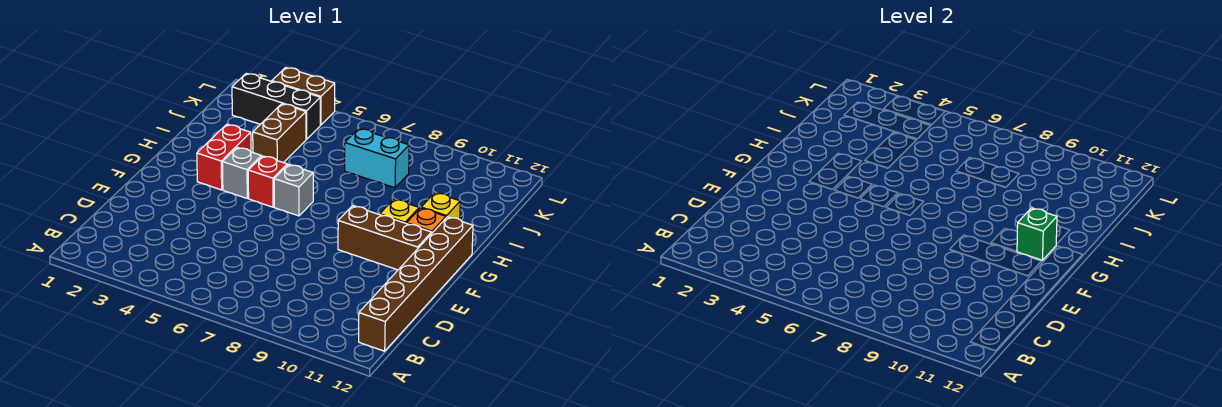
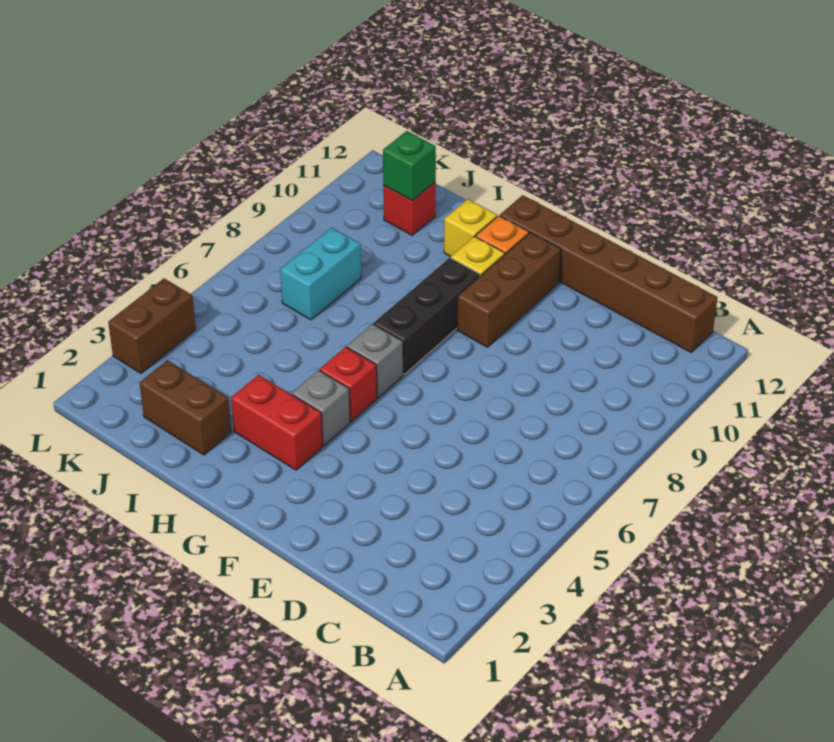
green brick G11 level 2 -> green brick J11 level 2
brown brick I4:J4 level 1 -> brown brick I2:J2 level 1
none -> red brick J11 level 1
black brick K2:K4 level 1 -> black brick G7:G9 level 1

